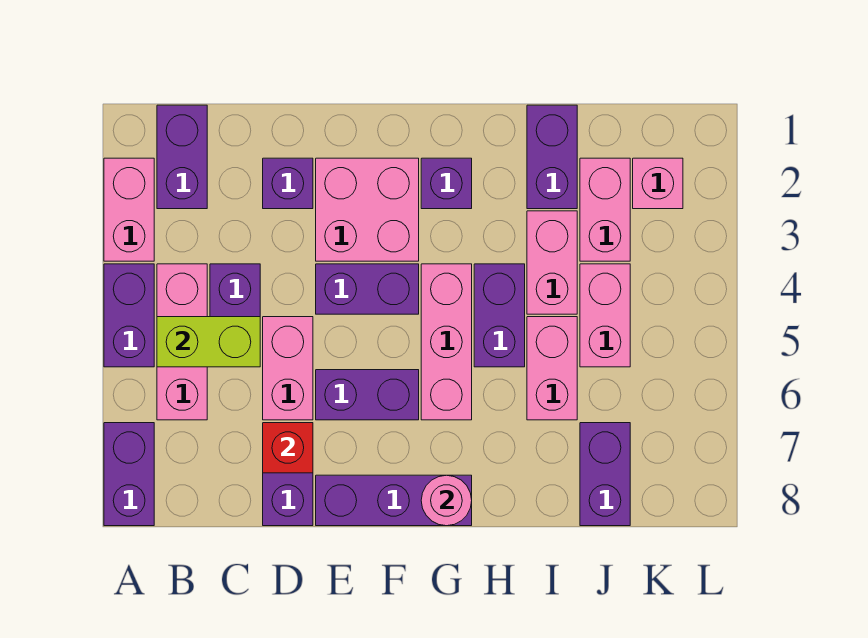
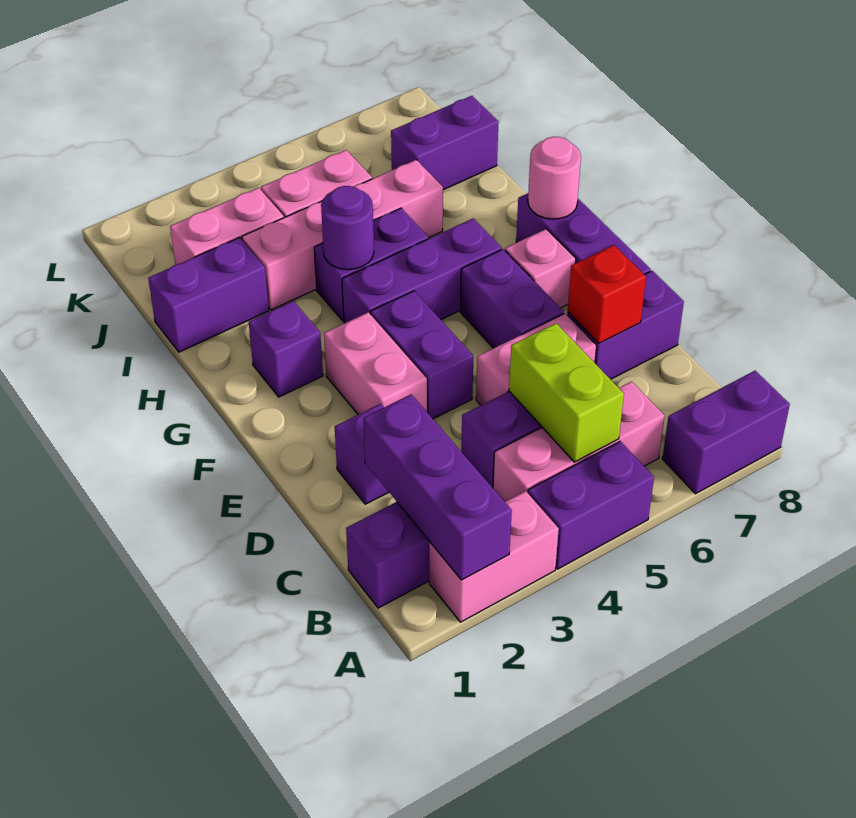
none -> purple brick A2:C2 level 2
pink brick E2:F3 level 1 -> pink brick E3:F3 level 1
pink brick G4:G6 level 1 -> purple brick G4:G6 level 1
none -> purple round brick H4 level 2
pink brick K2 level 1 -> pink brick F7 level 1

